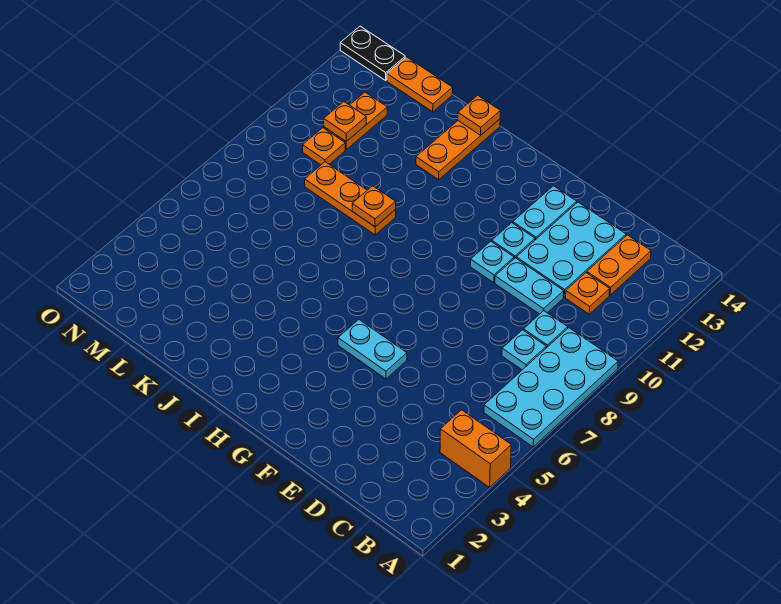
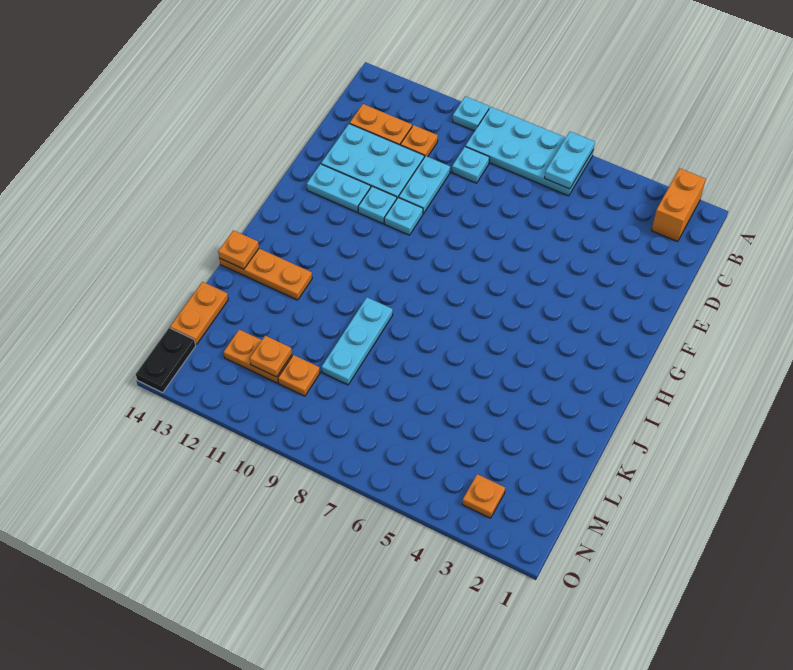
orange brick A4:B4 level 1 -> orange brick A2:B2 level 1
cyan plate C8 level 1 -> cyan plate A10 level 1
cyan plate F5:G5 level 1 -> cyan plate A6:B6 level 2
orange plate J9:L9 level 1 -> cyan plate J9:L9 level 1
orange plate J9 level 2 -> orange plate N3 level 1

